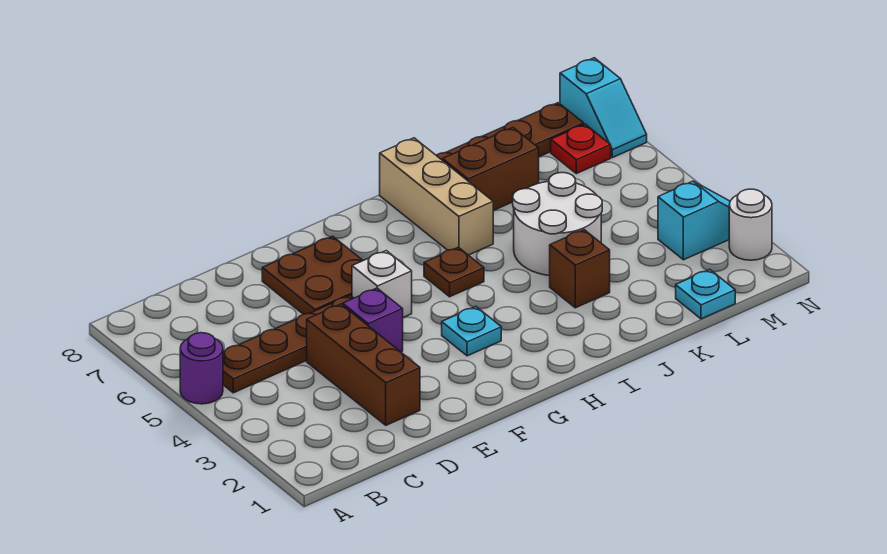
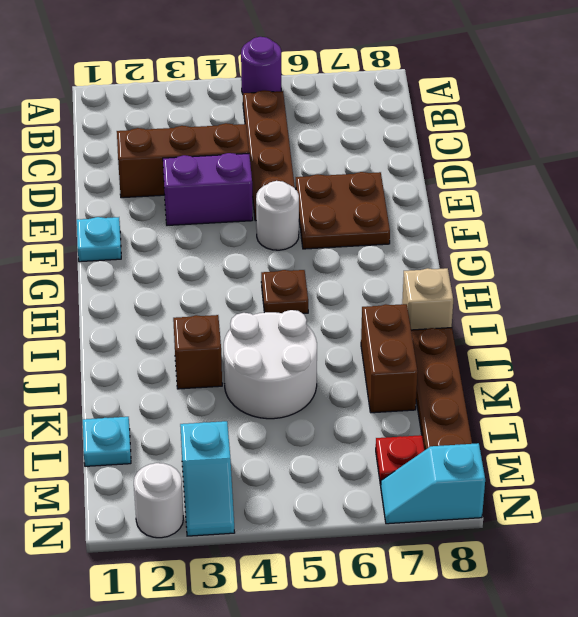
purple brick E4 level 1 -> purple brick E3:E4 level 1
white brick F5 level 1 -> white round brick F5 level 1
cyan plate G3 level 1 -> cyan plate F1 level 1
tan brick I6:I8 level 1 -> tan brick I8 level 1

